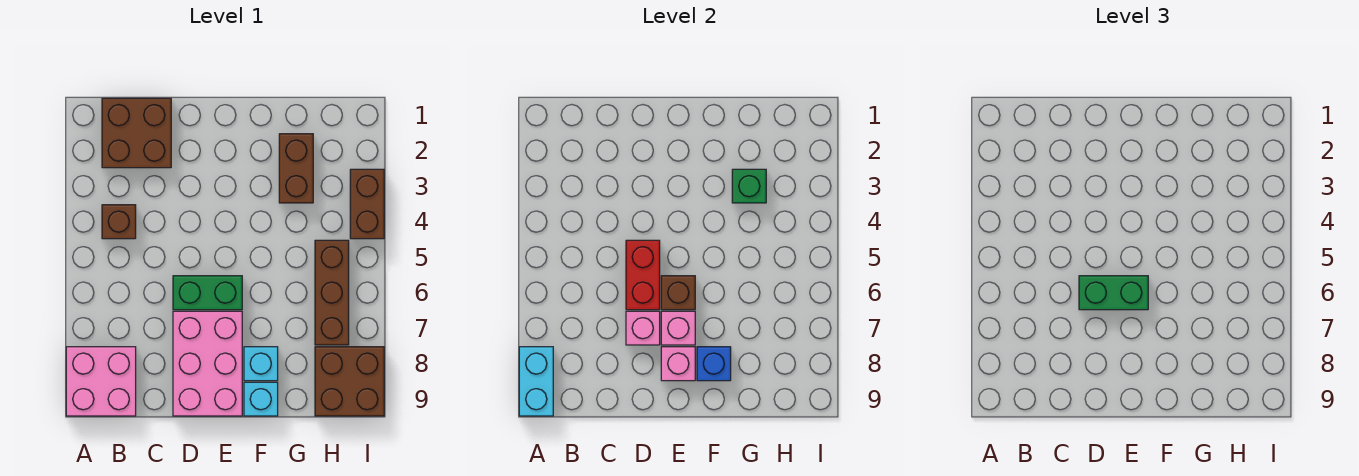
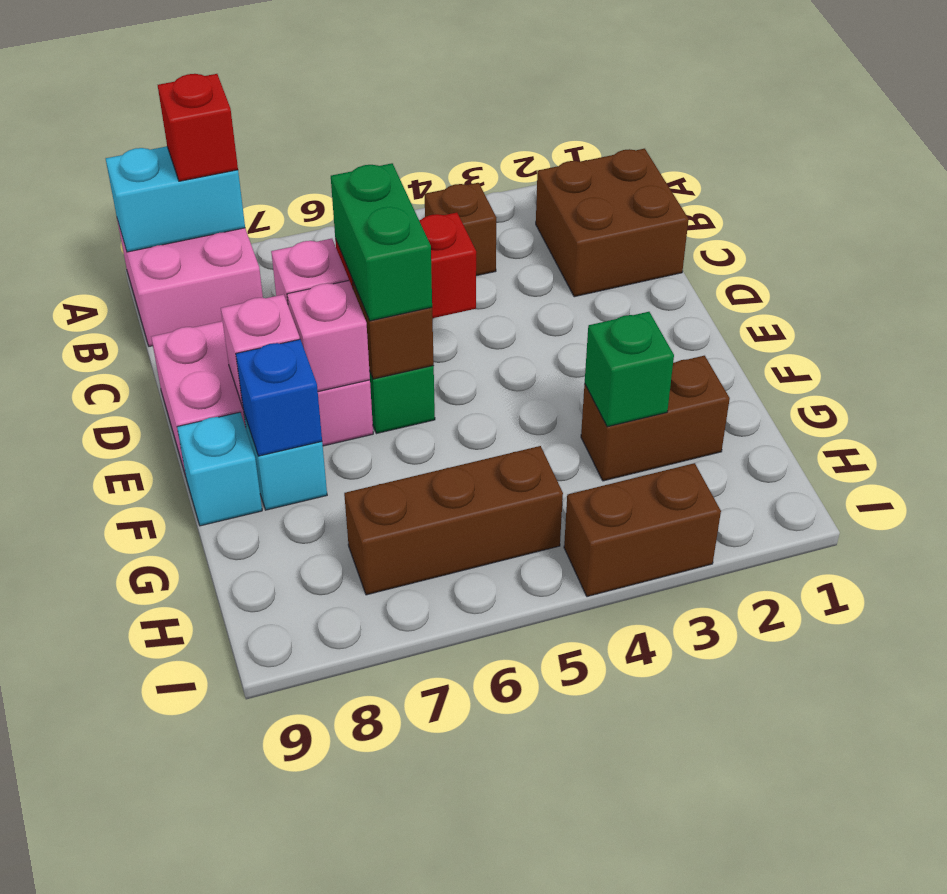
none -> red brick A8 level 3
brown brick H8:I9 level 1 -> none

